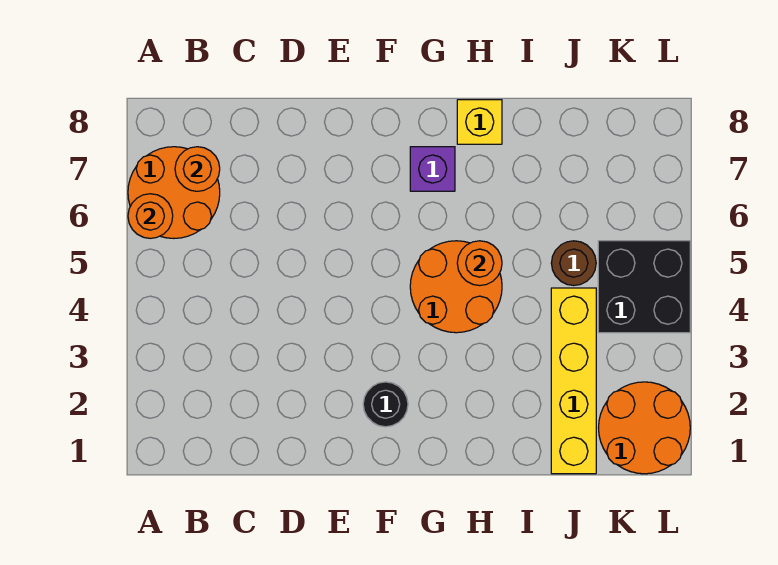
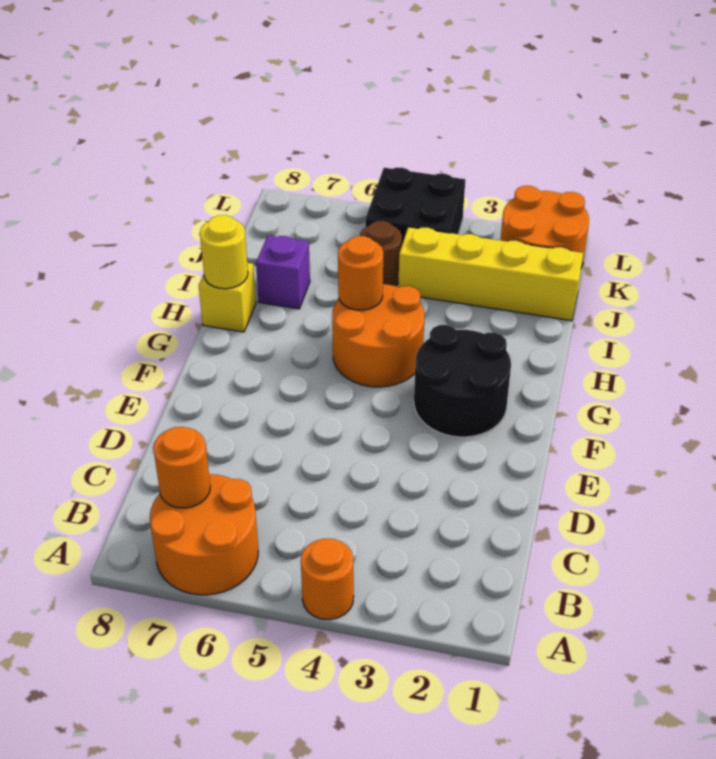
orange round brick A6 level 2 -> orange round brick A4 level 1
black round brick F2 level 1 -> black round brick F2:G3 level 1
purple brick G7 level 1 -> purple brick I7 level 1
none -> yellow round brick H8 level 2

